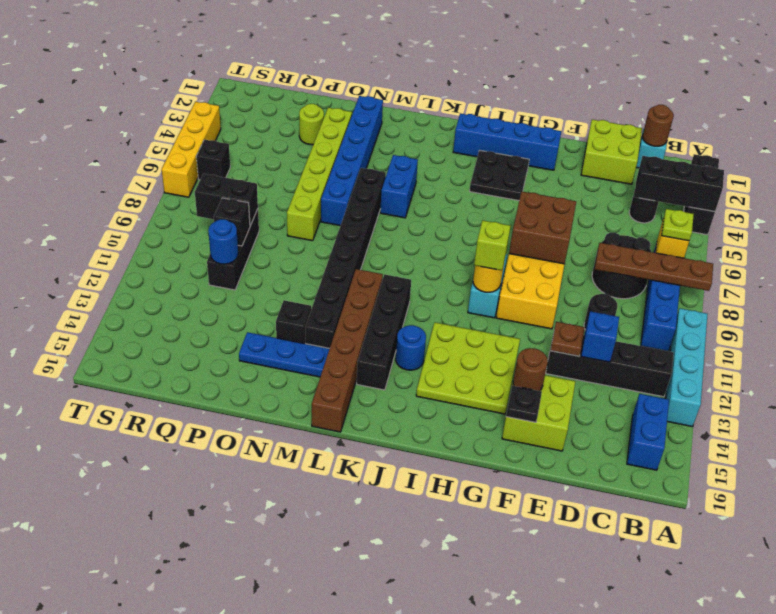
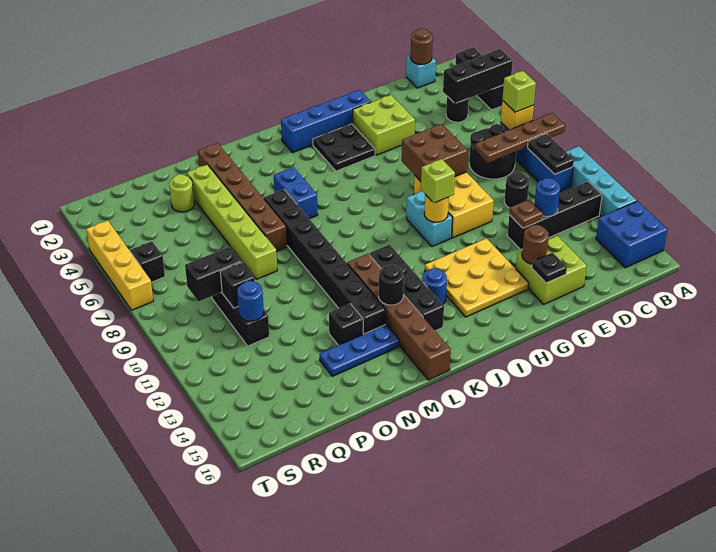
lime plate B7 level 3 -> lime brick B7 level 3
none -> black plate B9:B10 level 2
blue brick B14:B15 level 1 -> blue brick A14:B15 level 1
lime brick D1:E2 level 1 -> lime brick F3:G4 level 1
blue brick D12 level 2 -> blue round brick D12 level 2
lime plate G12:I14 level 1 -> yellow plate G12:I14 level 1
none -> black round brick L13 level 2
blue brick N2:N7 level 1 -> brown brick N2:N7 level 1

